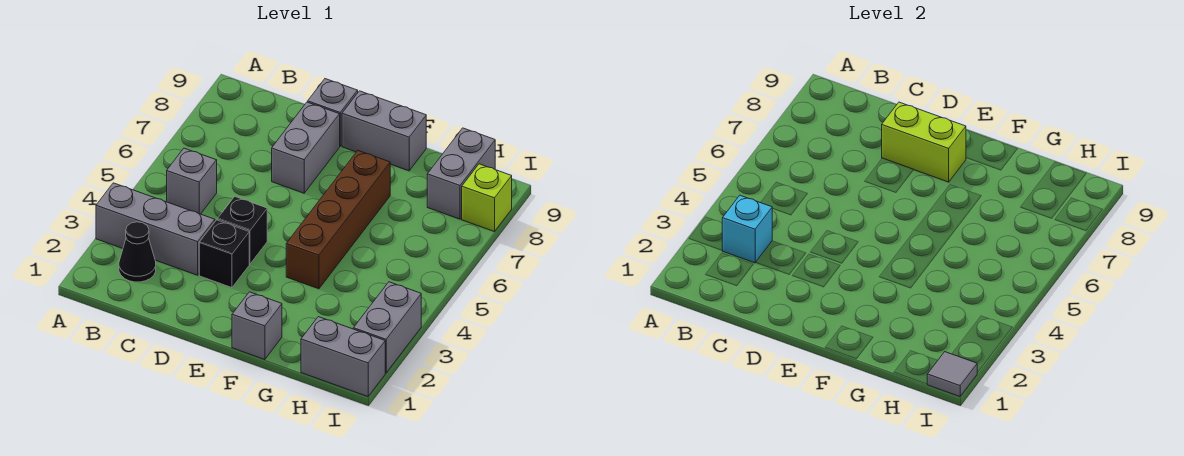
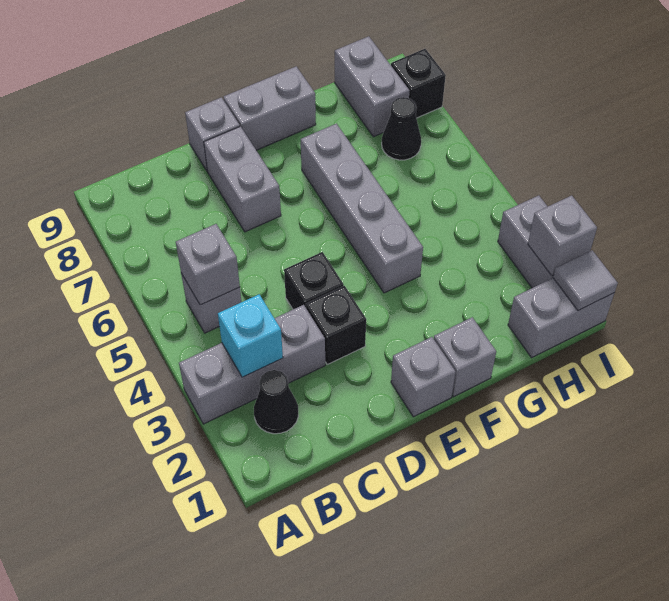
none -> grey brick B5 level 2
lime brick D8:E8 level 2 -> none
none -> grey brick E1 level 1
brown brick F4:F7 level 1 -> grey brick F4:F7 level 1
none -> black cone H7 level 1
none -> grey brick I2 level 2
lime brick I8 level 1 -> black brick I8 level 1

